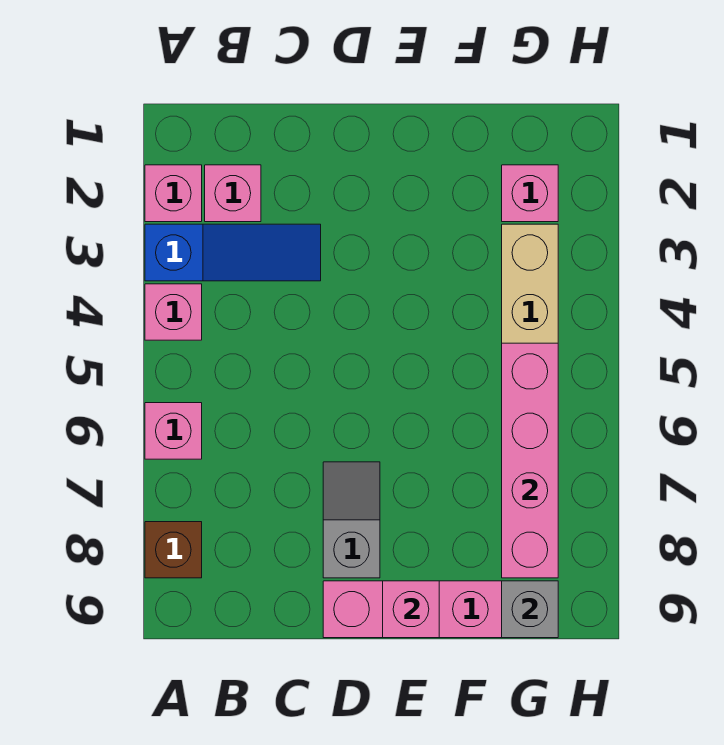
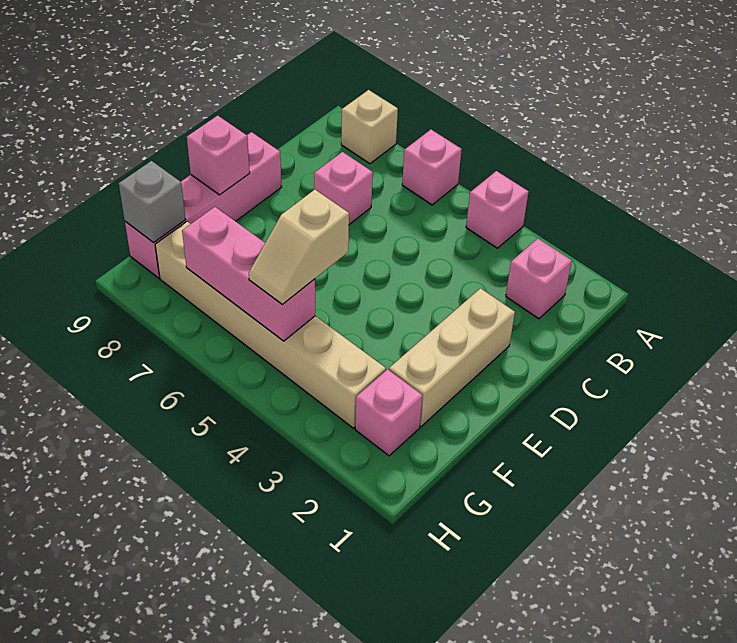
pink brick A2 level 1 -> pink brick C7 level 1
blue slope A3:C3 level 1 top A -> none
brown brick A8 level 1 -> tan brick A8 level 1
none -> tan brick D2:F2 level 1
grey slope D7:D8 level 1 top 8 -> none
none -> tan slope F5:G5 level 3 top F
pink brick G5:G8 level 2 -> pink brick G5:G7 level 2

